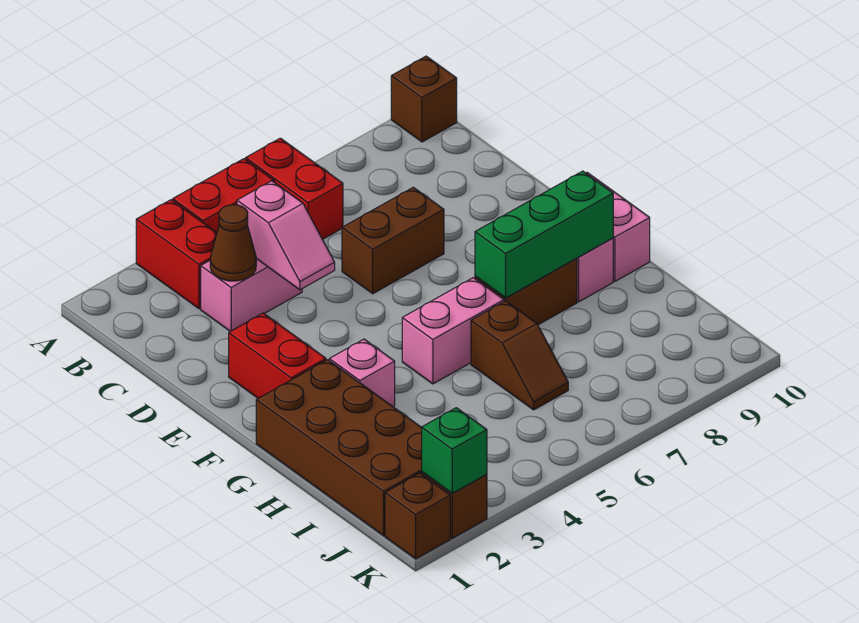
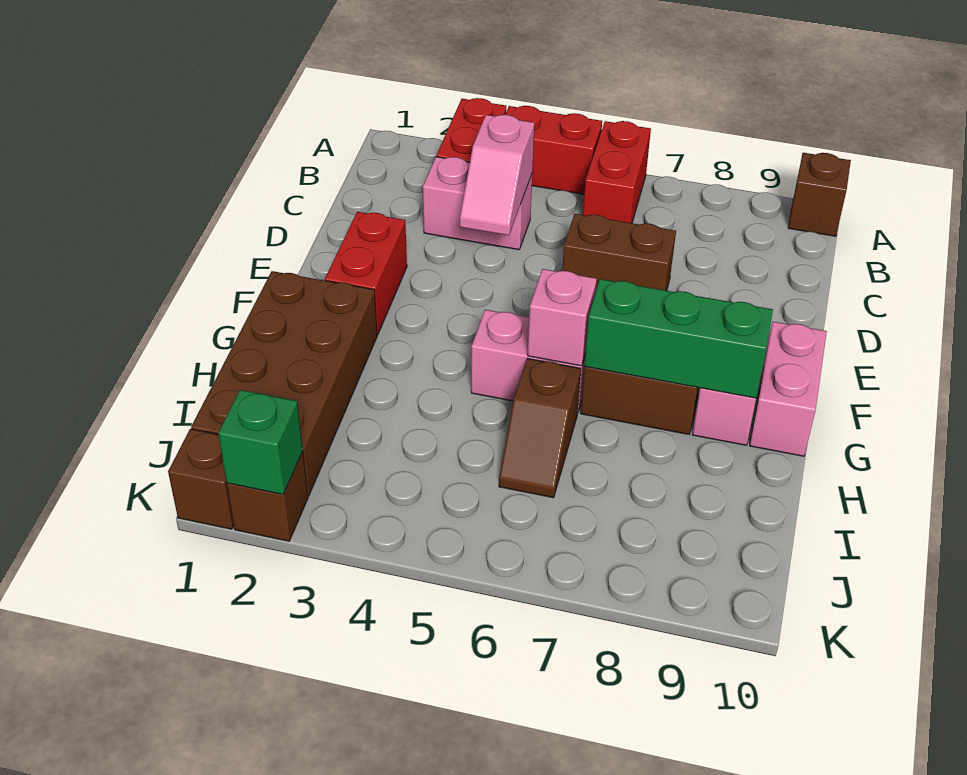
brown cone C3 level 2 -> none
pink brick G3 level 1 -> pink brick G6 level 2

